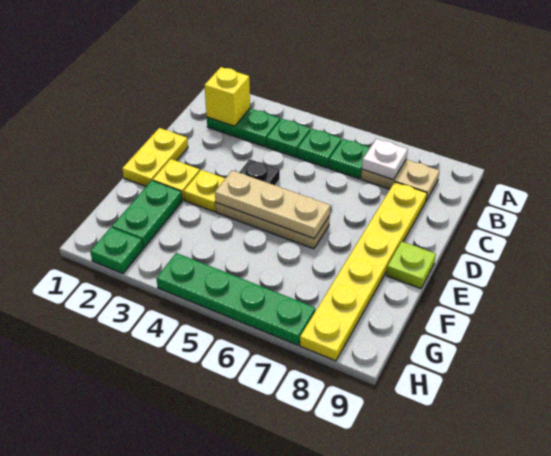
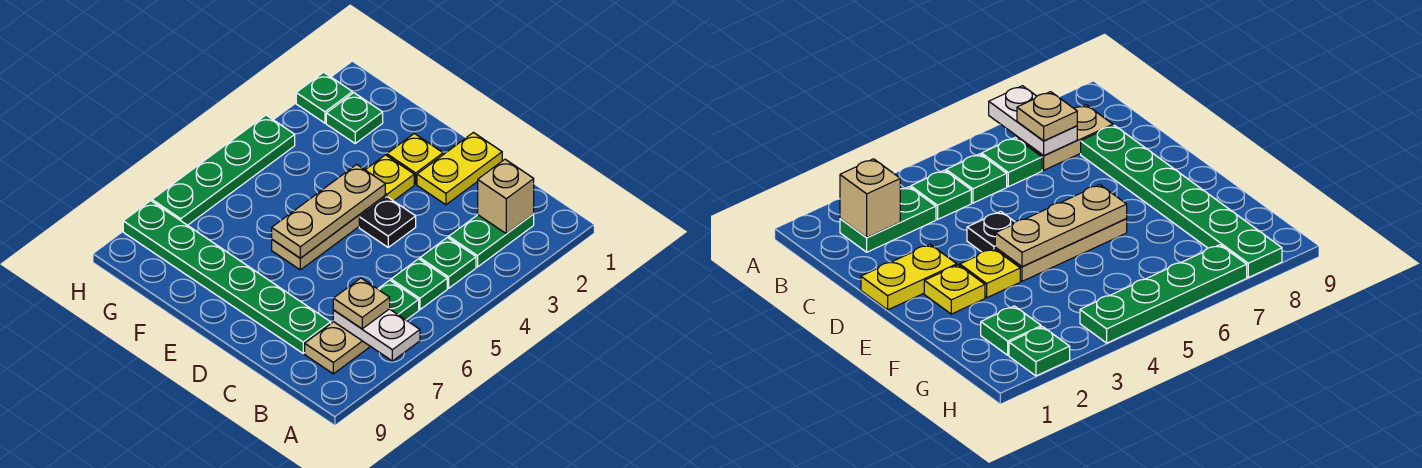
yellow brick B2 level 2 -> tan brick B2 level 2
white plate B7 level 2 -> white plate A7:B7 level 2
none -> tan plate B7 level 3
yellow plate C8:H8 level 1 -> green plate C8:H8 level 1
yellow plate D1:E1 level 1 -> yellow plate D1:D2 level 1
lime plate E9 level 1 -> none
green plate F2:G2 level 1 -> green plate G2 level 1

